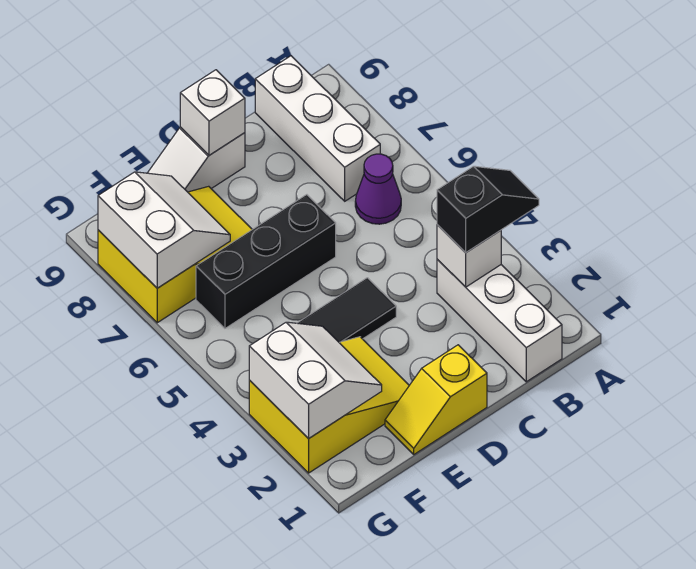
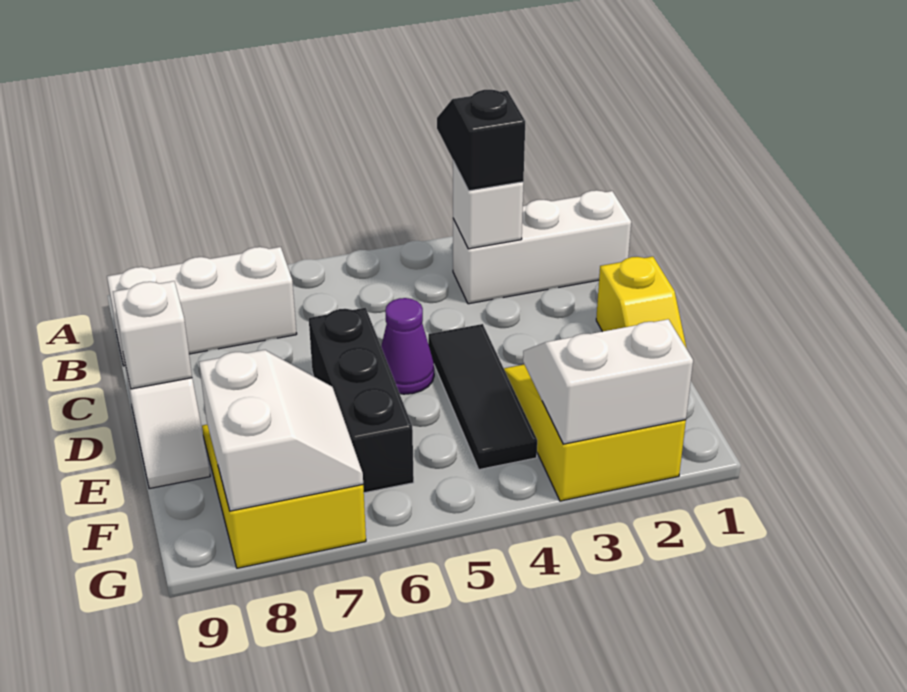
purple cone B6 level 1 -> purple cone D5 level 1
white slope F7:G8 level 2 top G -> white slope F7:G8 level 2 top 8

